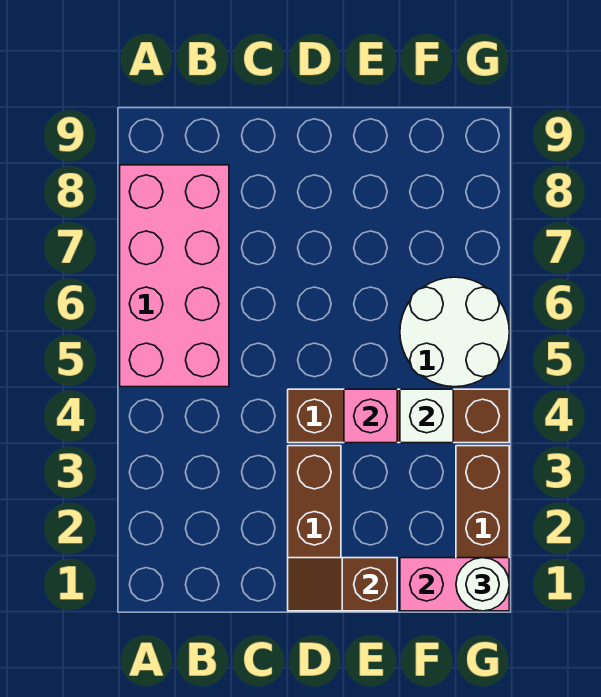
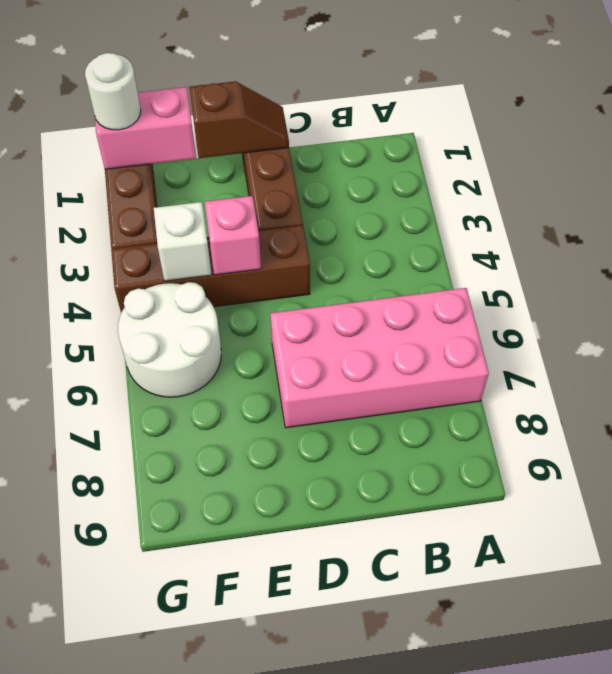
pink brick A5:B8 level 1 -> pink brick A6:D7 level 1

